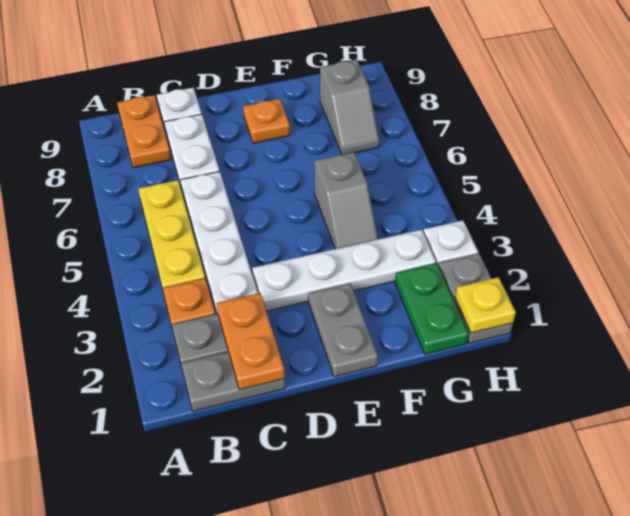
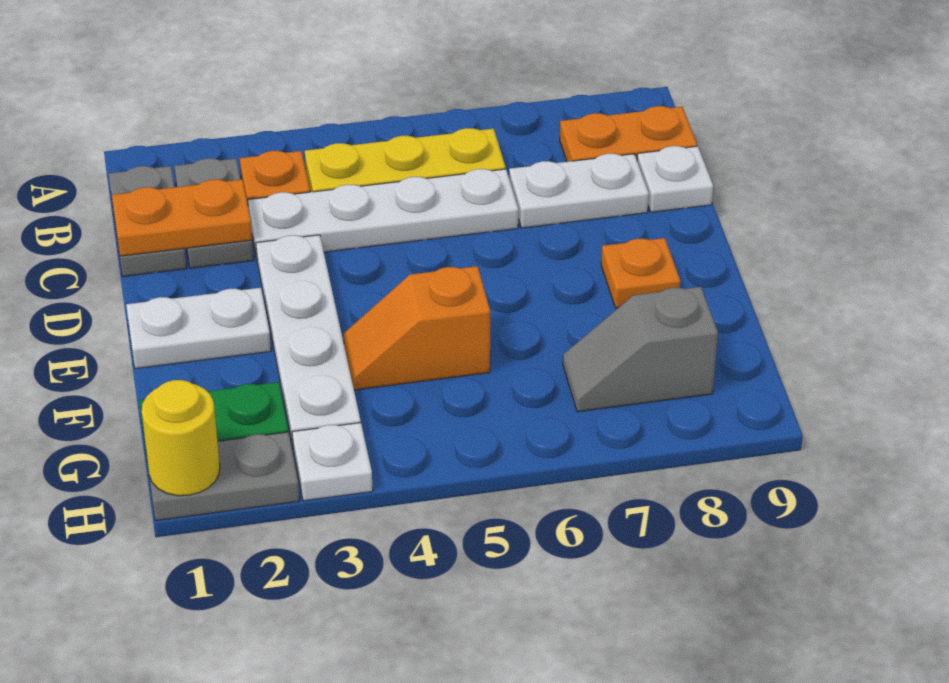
grey plate E1:E2 level 1 -> white plate E1:E2 level 1
grey slope F4:F5 level 1 top 5 -> orange slope F4:F5 level 1 top 5
yellow plate H1 level 2 -> yellow round brick H1 level 2

